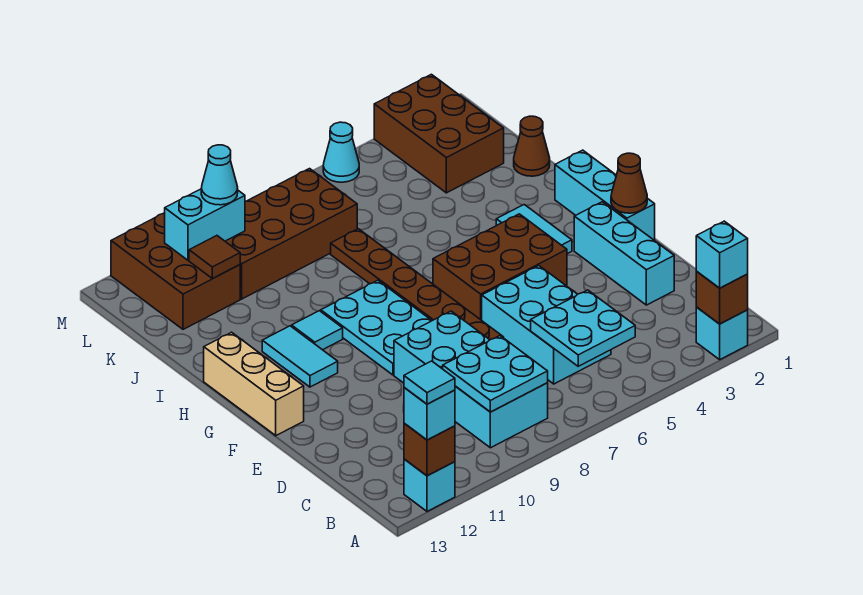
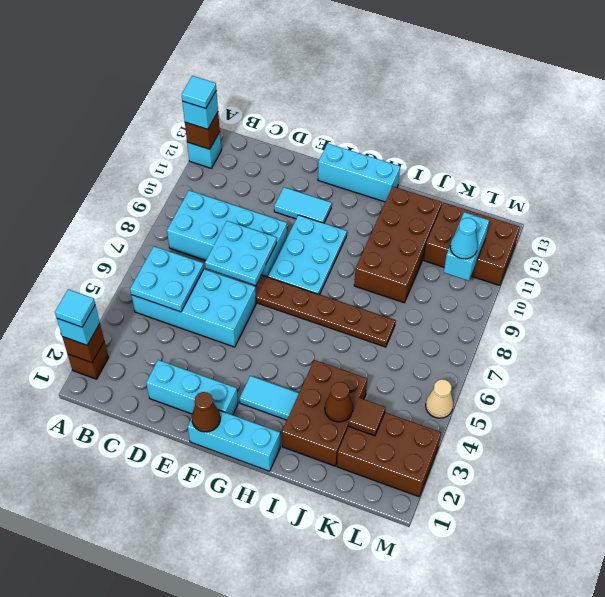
cyan brick A2 level 1 -> brown brick A2 level 1
cyan plate B8:C9 level 2 -> cyan plate D7:E8 level 2
cyan brick C5:E6 level 1 -> cyan brick B5:E6 level 1
brown brick F4:G6 level 1 -> brown brick I2:J4 level 1
cyan plate F8:H9 level 1 -> cyan plate F8:G10 level 1
tan brick F13:H13 level 1 -> cyan brick F13:H13 level 1
cyan tile G11:H11 level 1 -> cyan tile E11:F11 level 1
cyan tile H10 level 1 -> cyan tile A2 level 4
brown cone J1 level 1 -> brown cone J3 level 2
brown brick K7:L10 level 1 -> brown brick I9:J12 level 1
brown tile K11 level 2 -> brown tile K3 level 2
cyan cone M5 level 1 -> tan cone M5 level 1

